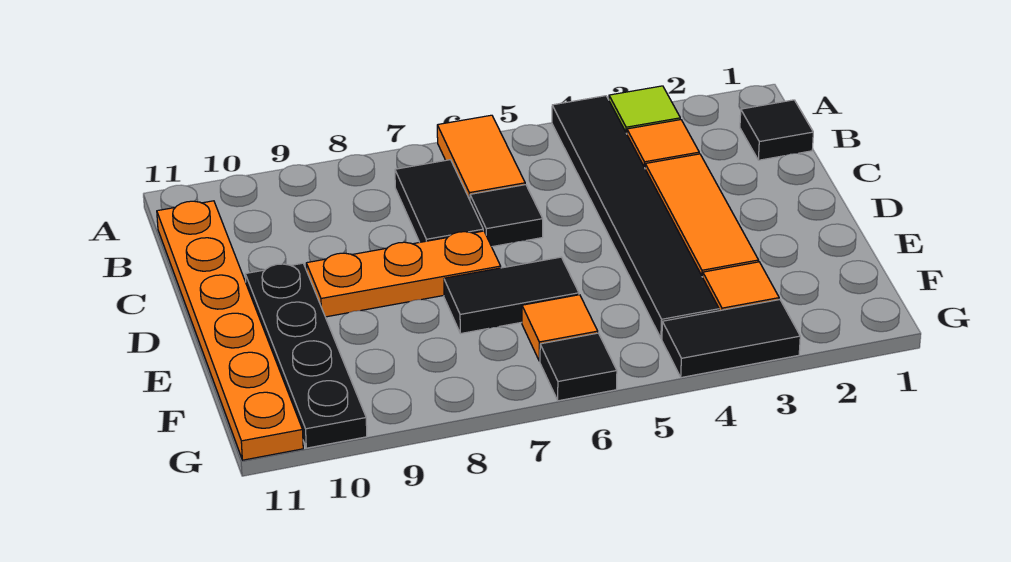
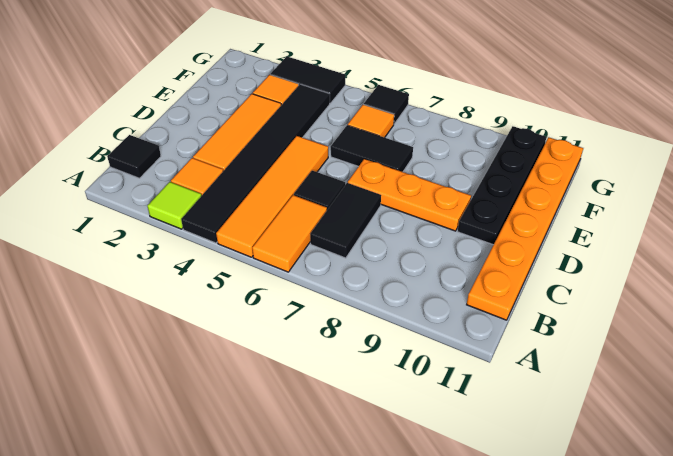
none -> orange tile A5:D5 level 1

